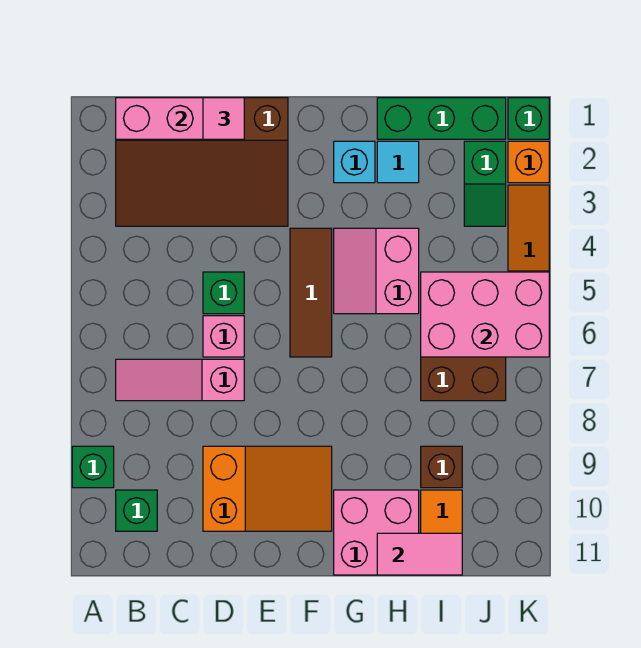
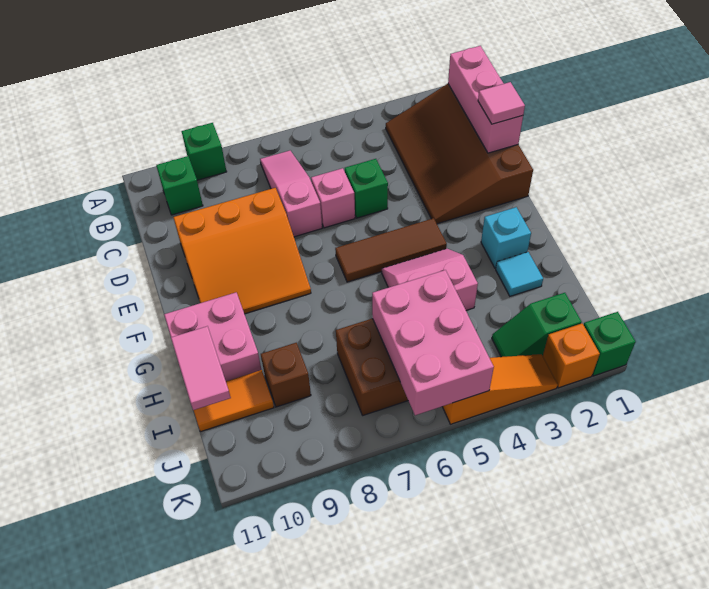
orange slope D9:F10 level 1 top D -> orange slope D8:F10 level 1 top D
green brick H1:J1 level 1 -> none

